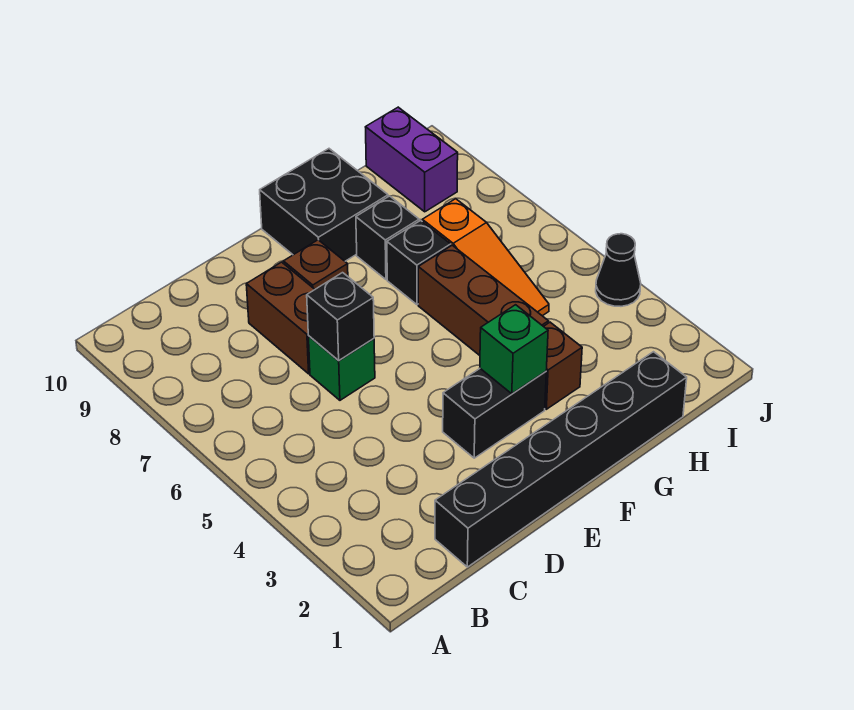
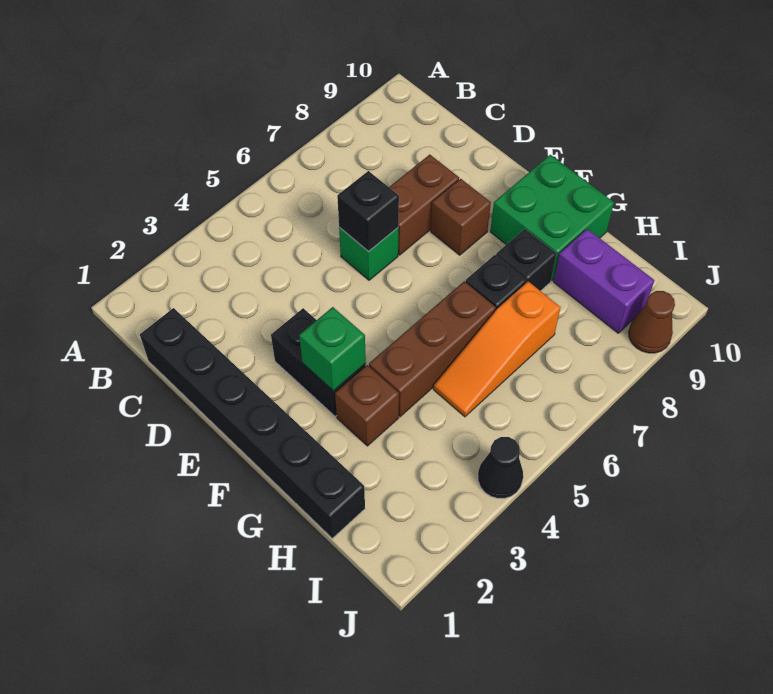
black brick F9:G10 level 1 -> green brick F9:G10 level 1
purple brick I9:I10 level 1 -> purple brick H9:I9 level 1
none -> brown cone J9 level 1

